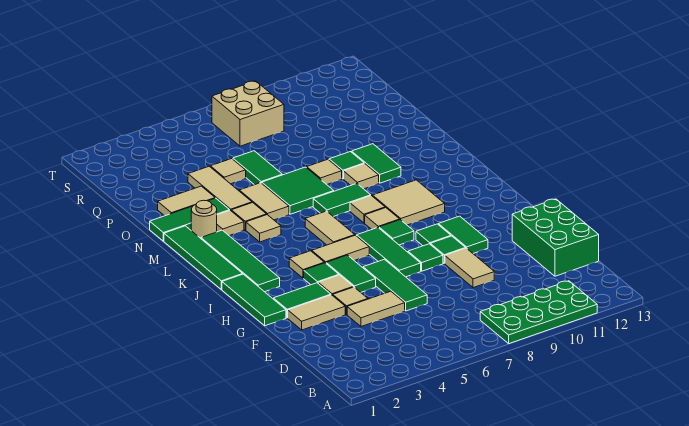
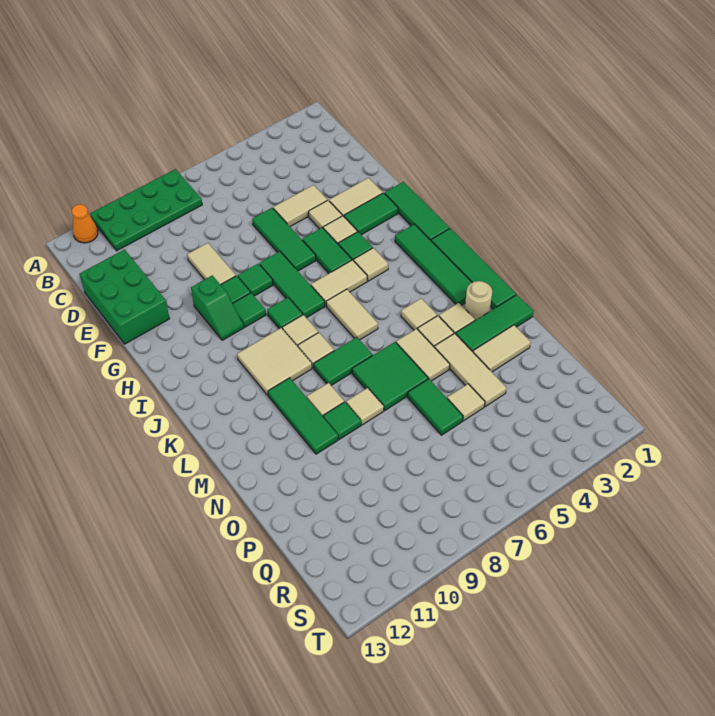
none -> orange cone A12 level 1
green tile G10:H10 level 1 -> green slope G10:H10 level 1 top G
green tile M10:N10 level 1 -> green tile L10:N10 level 1
tan brick R7:S8 level 1 -> none

